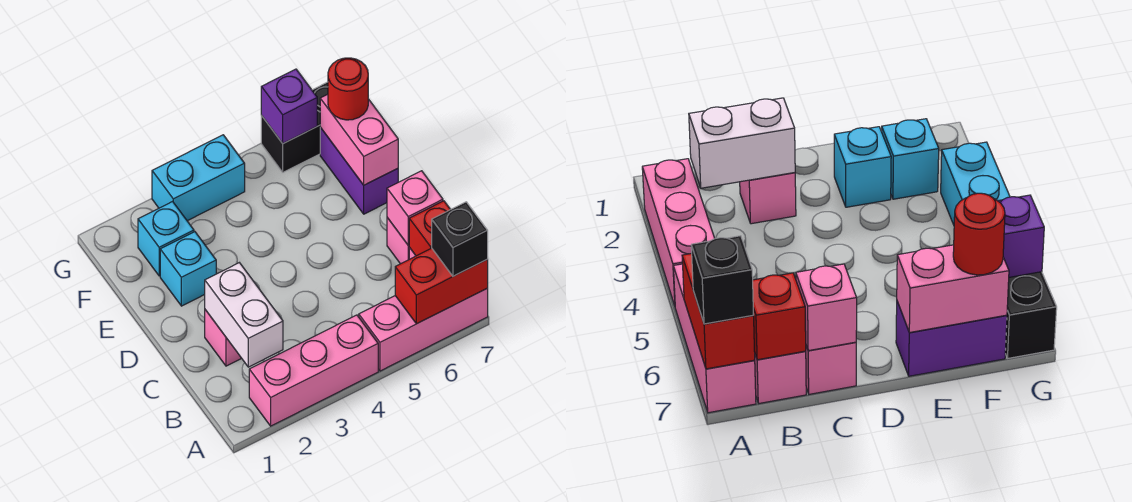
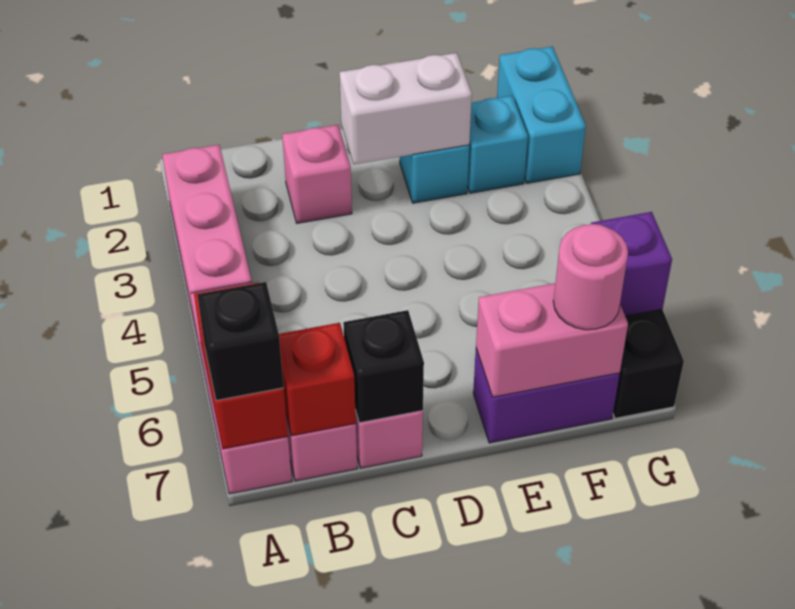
white brick B2:C2 level 2 -> white brick D2:E2 level 2
pink brick C7 level 2 -> black brick C7 level 2
red round brick F7 level 3 -> pink round brick F7 level 3
cyan brick G3:G4 level 1 -> cyan brick G1:G2 level 1

